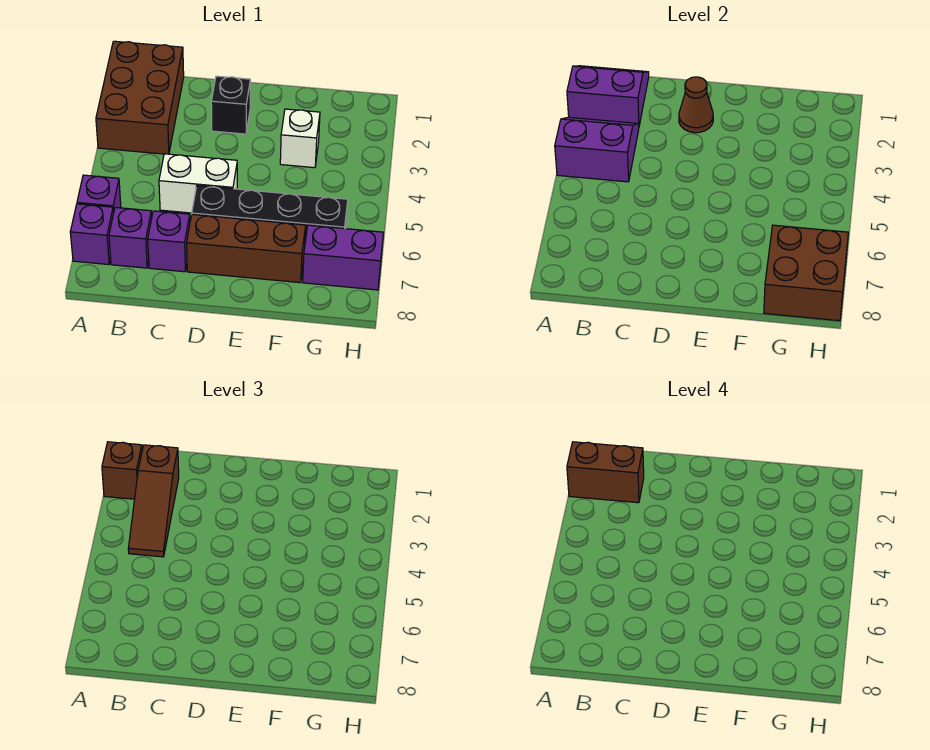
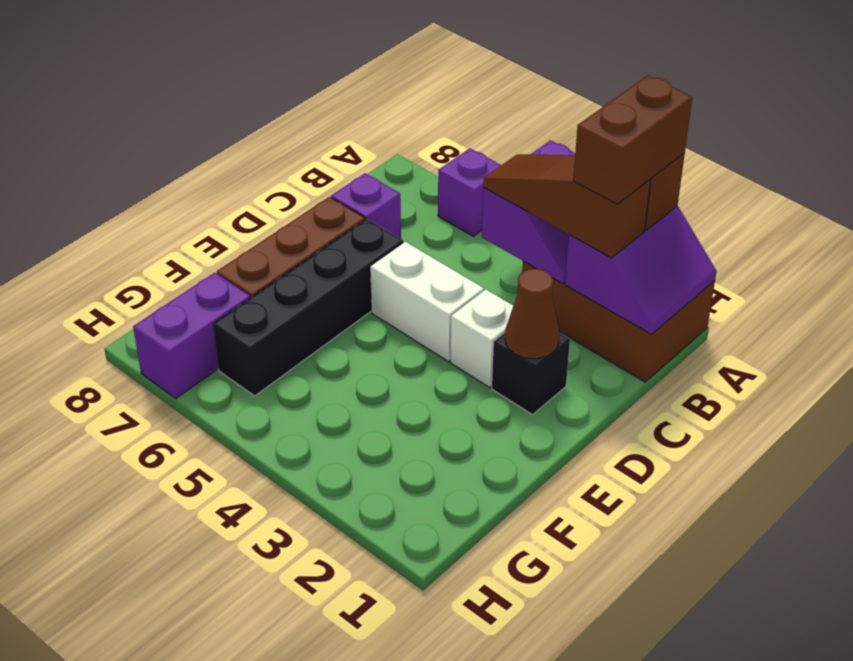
purple brick A7 level 1 -> none
purple brick B7 level 1 -> none
white brick C5:D5 level 1 -> white brick D4:D5 level 1
white brick F3 level 1 -> white brick D3 level 1
brown brick G7:H8 level 2 -> none

